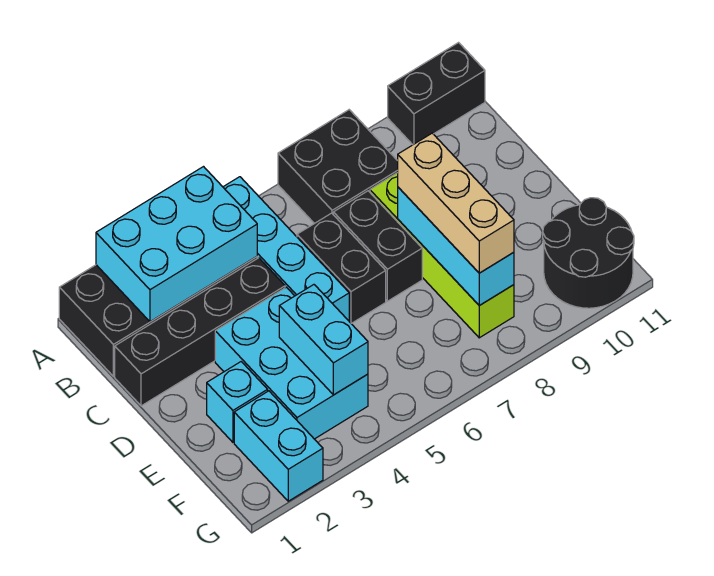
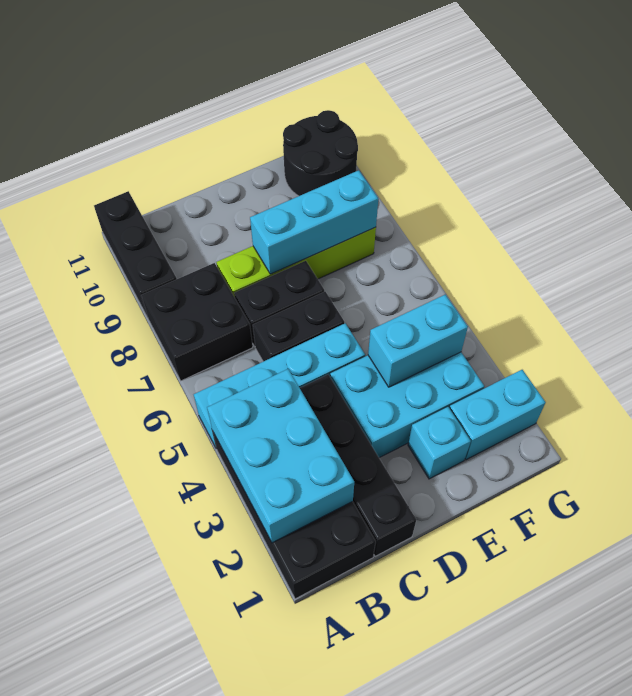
black brick A10:A11 level 1 -> black brick A9:A11 level 1
tan brick D8:F8 level 3 -> none

